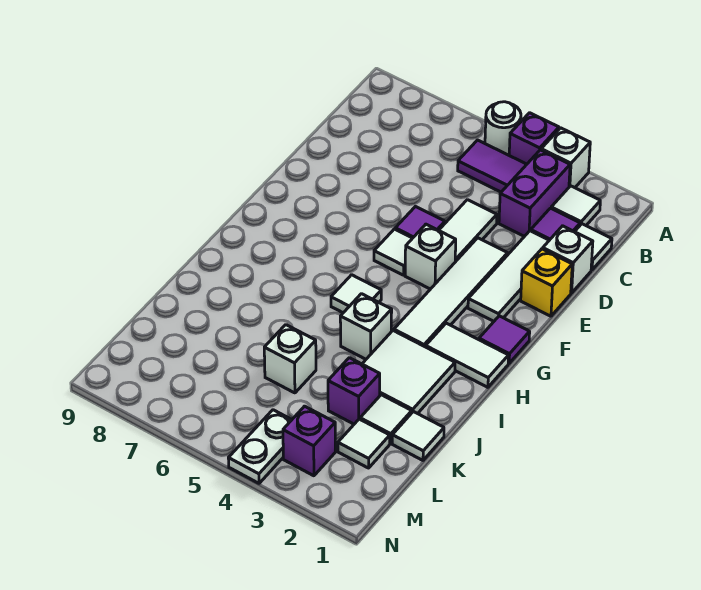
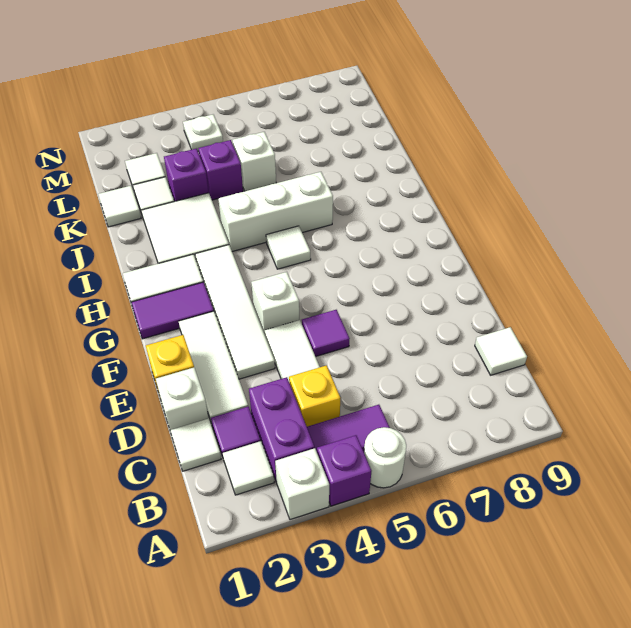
none -> yellow brick C4 level 1
white tile F5 level 1 -> white tile C9 level 1
purple tile G1 level 1 -> purple tile G1:G2 level 1
white brick I4 level 1 -> white brick I4:I6 level 1
purple brick M3 level 1 -> purple brick K4 level 1
white plate M4:N4 level 1 -> white plate M4 level 1

